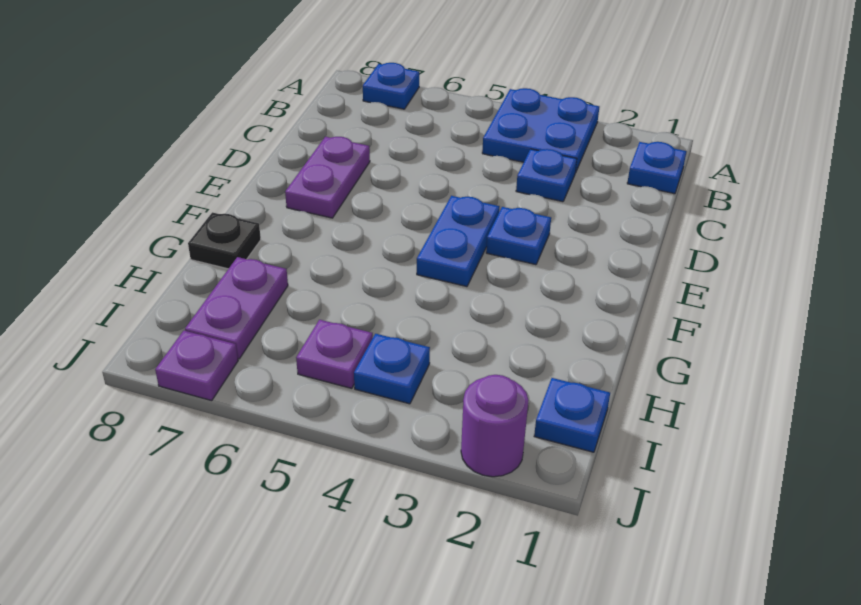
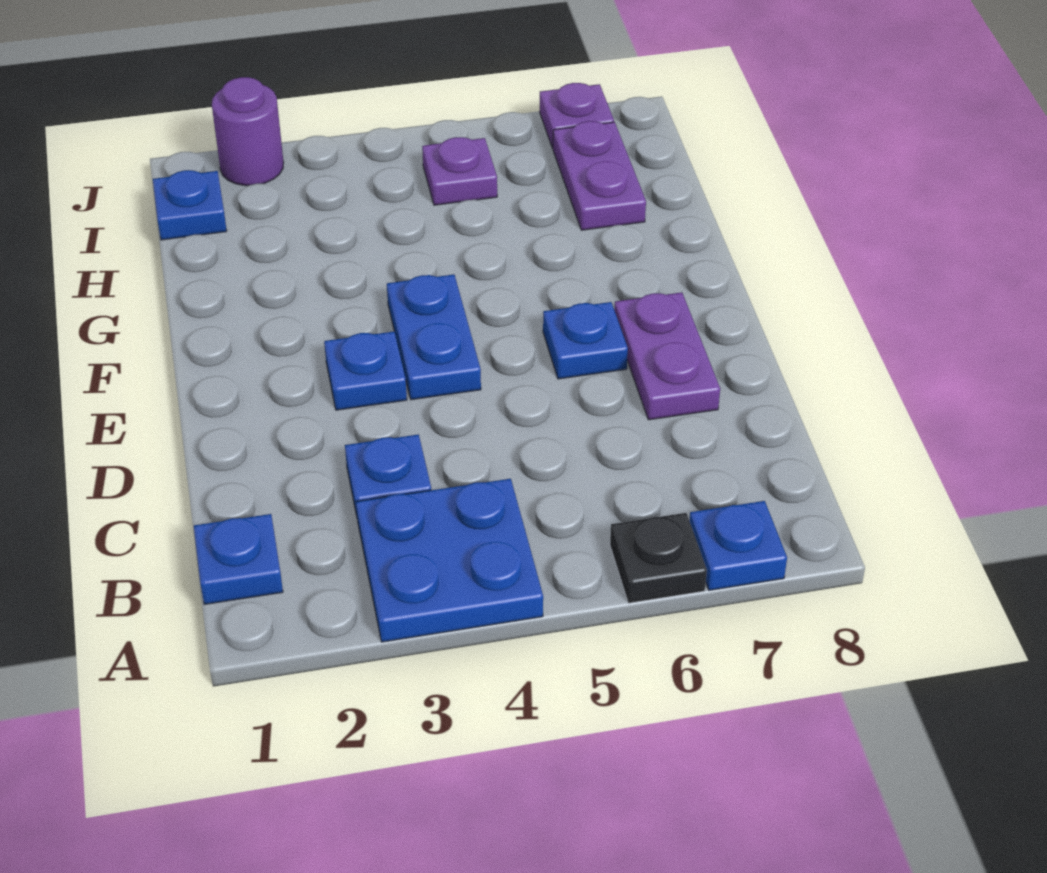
black plate G8 level 1 -> black plate A6 level 1
blue plate I4 level 1 -> blue plate E6 level 1

